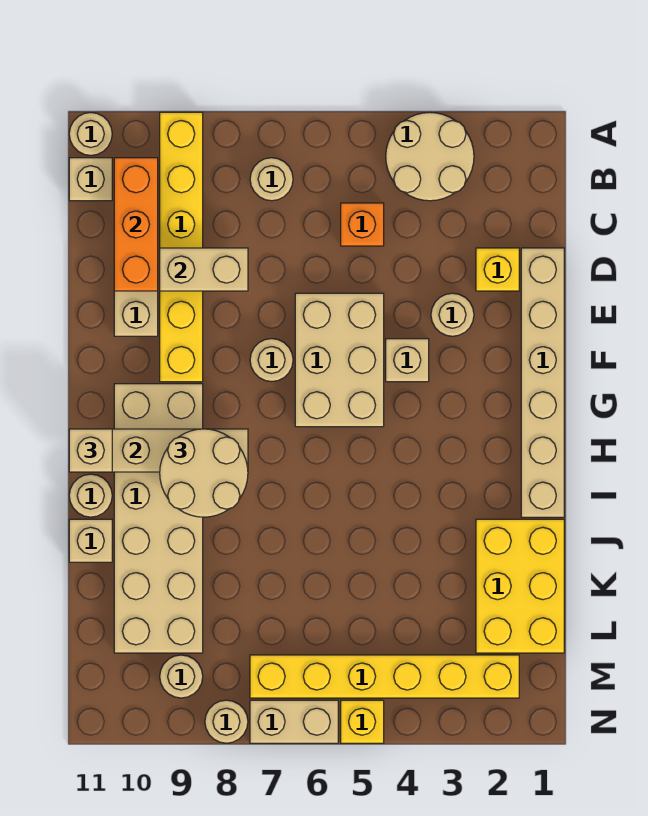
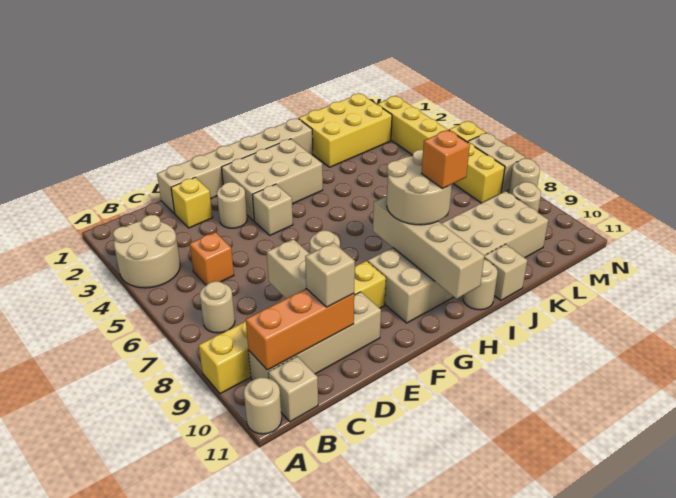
tan brick E5:G6 level 1 -> tan brick F2:H3 level 1
tan brick H11 level 3 -> tan brick D10 level 3
none -> orange brick I9 level 4

